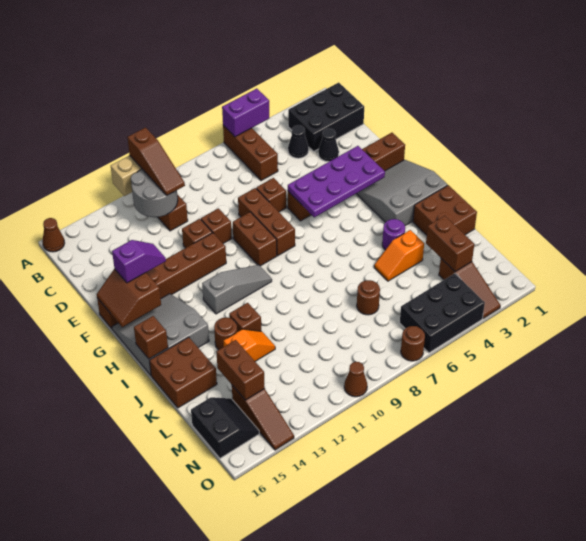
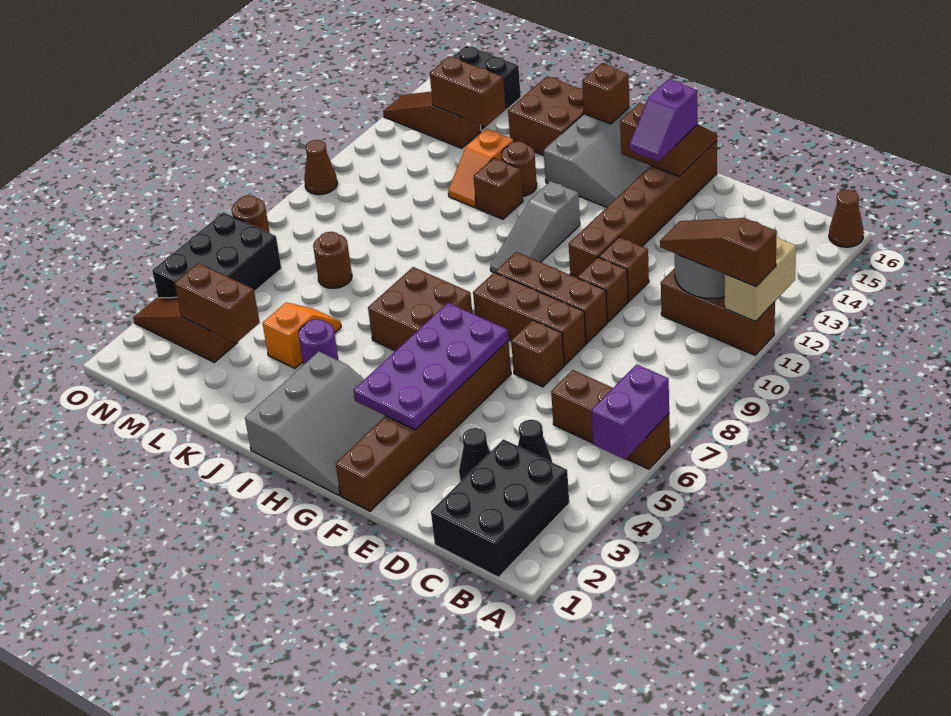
brown brick F9:G9 level 1 -> brown brick E9:G9 level 1
brown brick J1:K2 level 1 -> brown brick H6:I7 level 1

